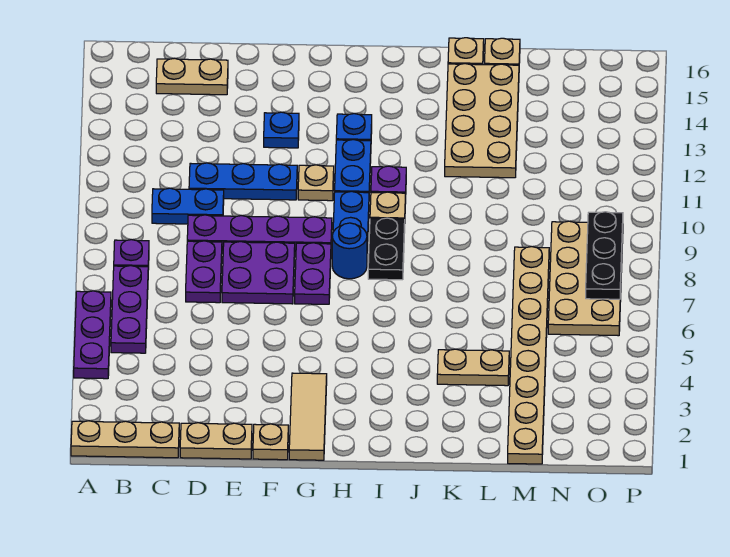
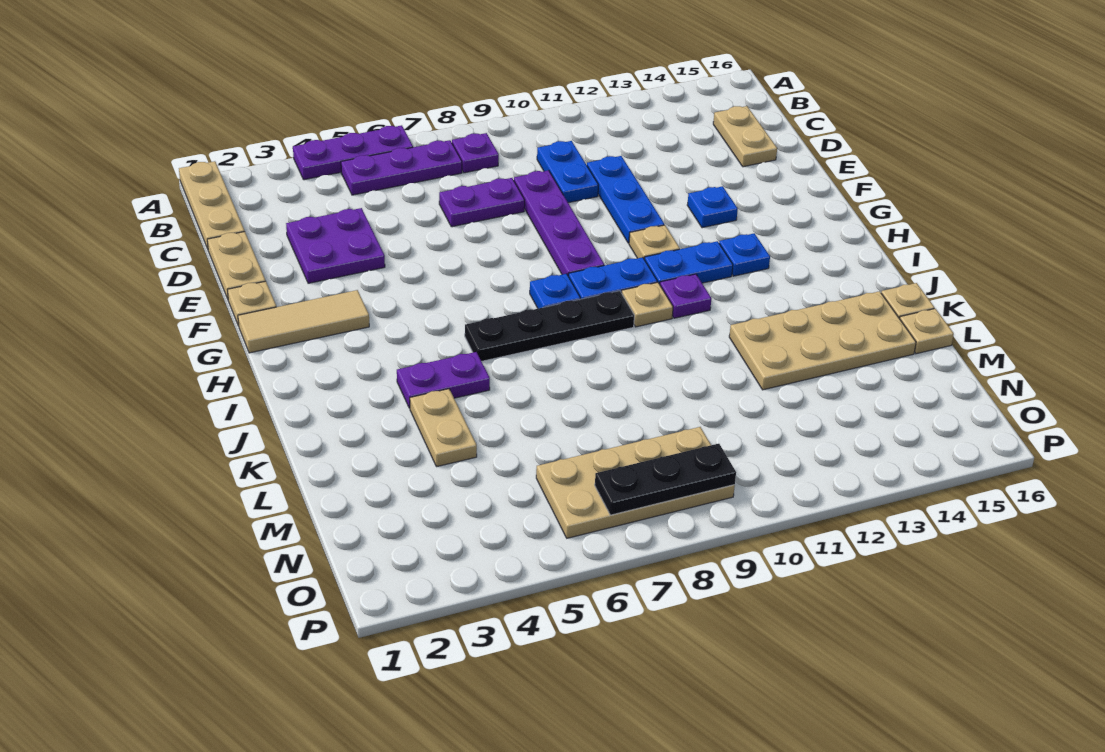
purple plate E7:F8 level 1 -> purple plate D3:E4 level 1
purple plate G7:G8 level 1 -> purple plate J4:J5 level 1
blue round brick H8 level 1 -> blue plate H8 level 1
black plate I8:I9 level 1 -> black plate I6:I9 level 1
tan plate M1:M8 level 1 -> none

